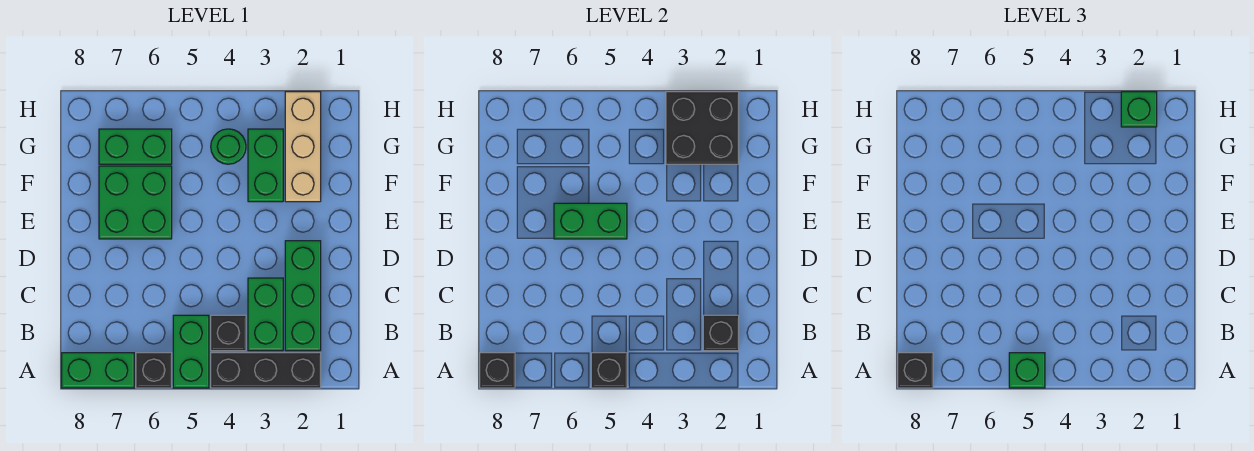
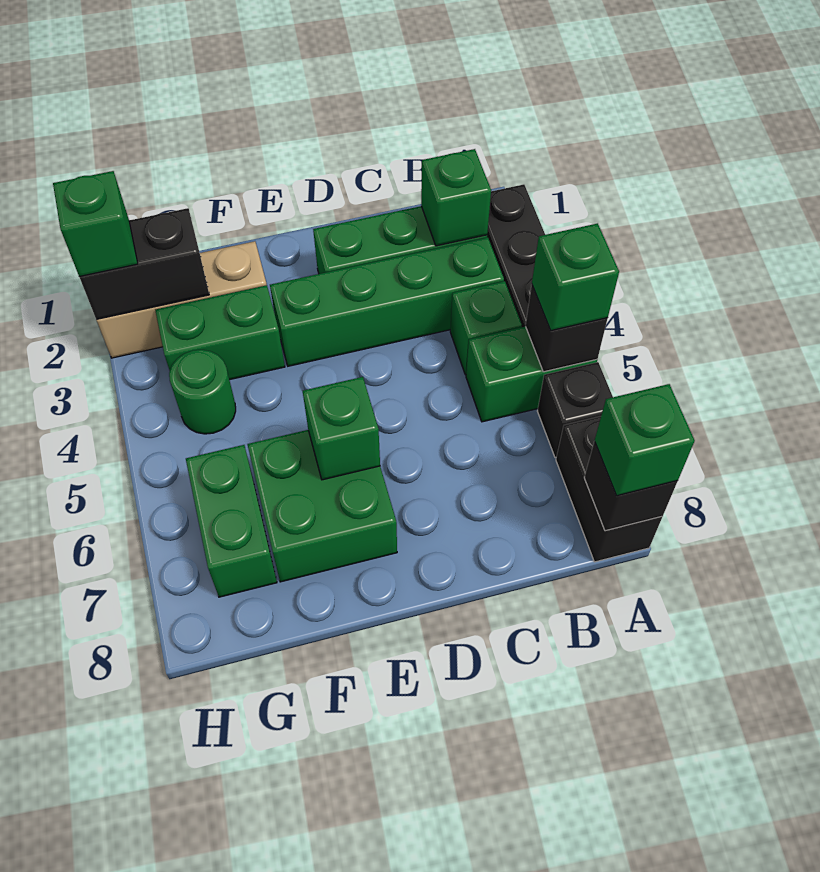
green brick A7:A8 level 1 -> black brick A7:A8 level 1
black brick A8 level 3 -> green brick A8 level 3
black brick B2 level 2 -> green brick B2 level 2
green brick B3:C3 level 1 -> green brick B3:E3 level 1
black brick B4 level 1 -> green brick B4 level 1
green brick E5:E6 level 2 -> green brick E6 level 2
black brick G2:H3 level 2 -> black brick G2:H2 level 2

